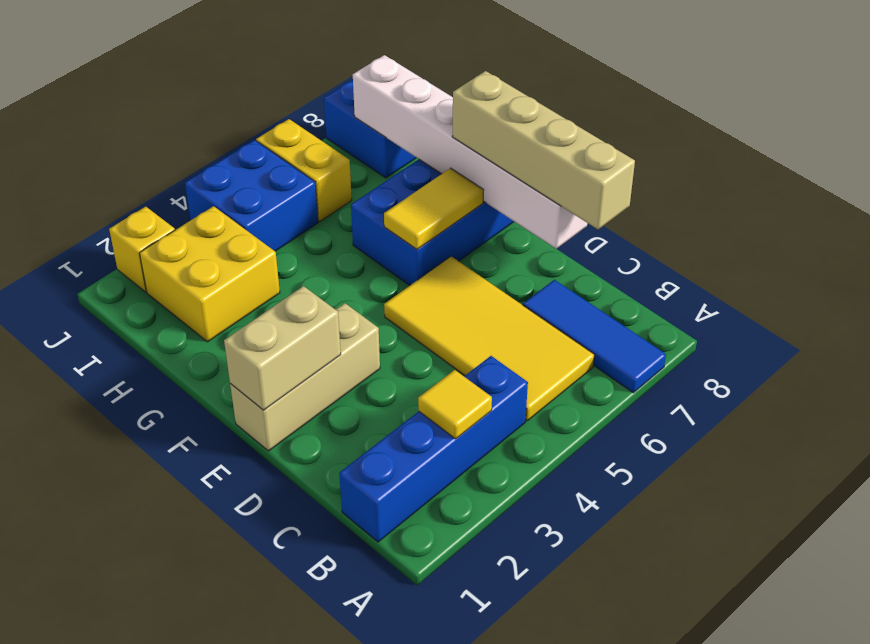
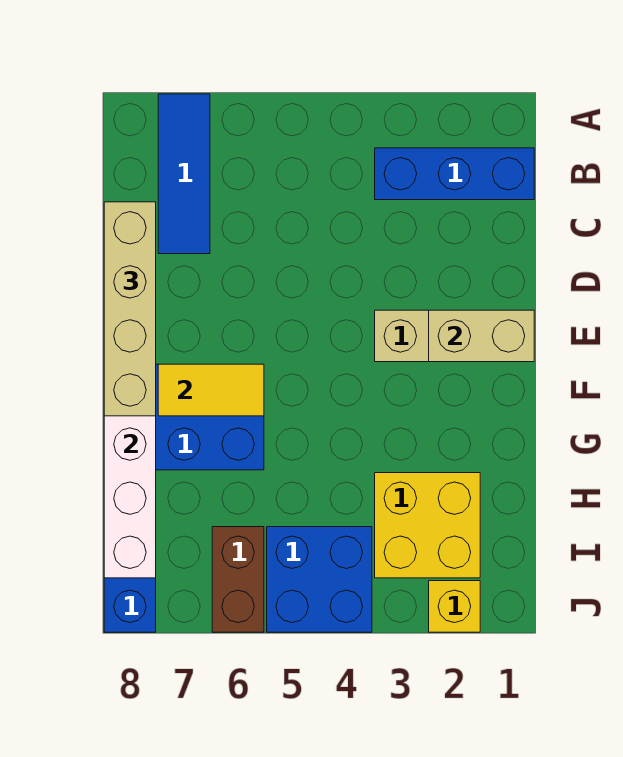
blue brick B1:B4 level 1 -> blue brick B1:B3 level 1
yellow tile B3 level 2 -> none
yellow tile B5:E6 level 1 -> none
yellow brick I6:J6 level 1 -> brown brick I6:J6 level 1

